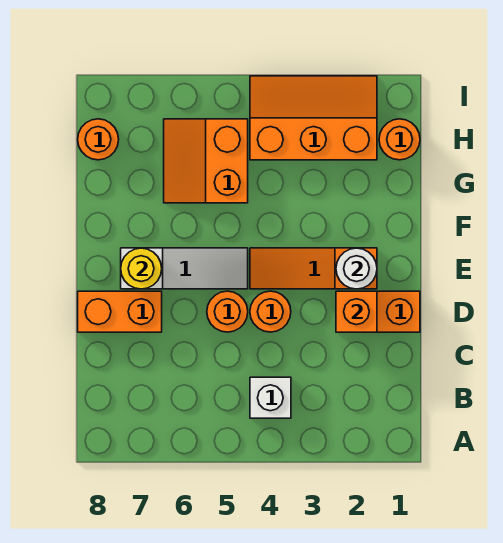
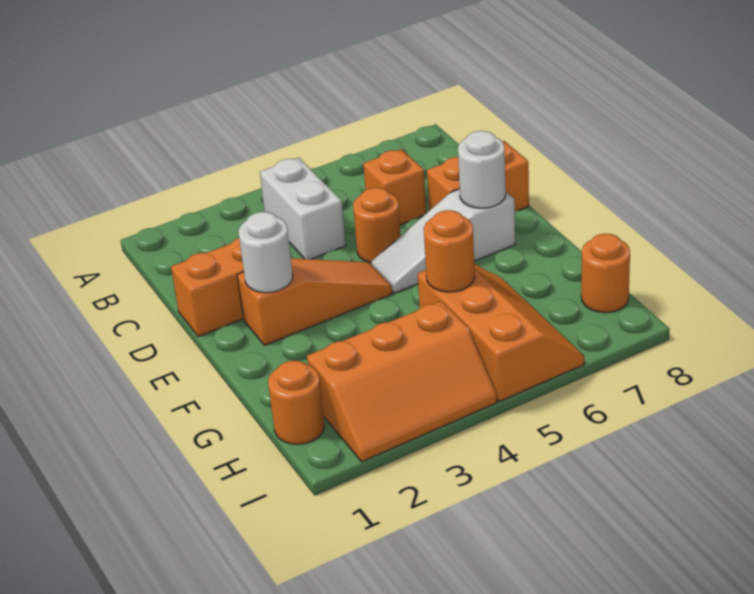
white brick B4 level 1 -> white brick B4:C4 level 1
orange brick D2 level 2 -> orange brick C6 level 1
orange round brick D4 level 1 -> orange round brick G5 level 2
yellow round brick E7 level 2 -> white round brick E7 level 2
orange slope G5:H6 level 1 top 5 -> orange slope G5:I6 level 1 top 5

